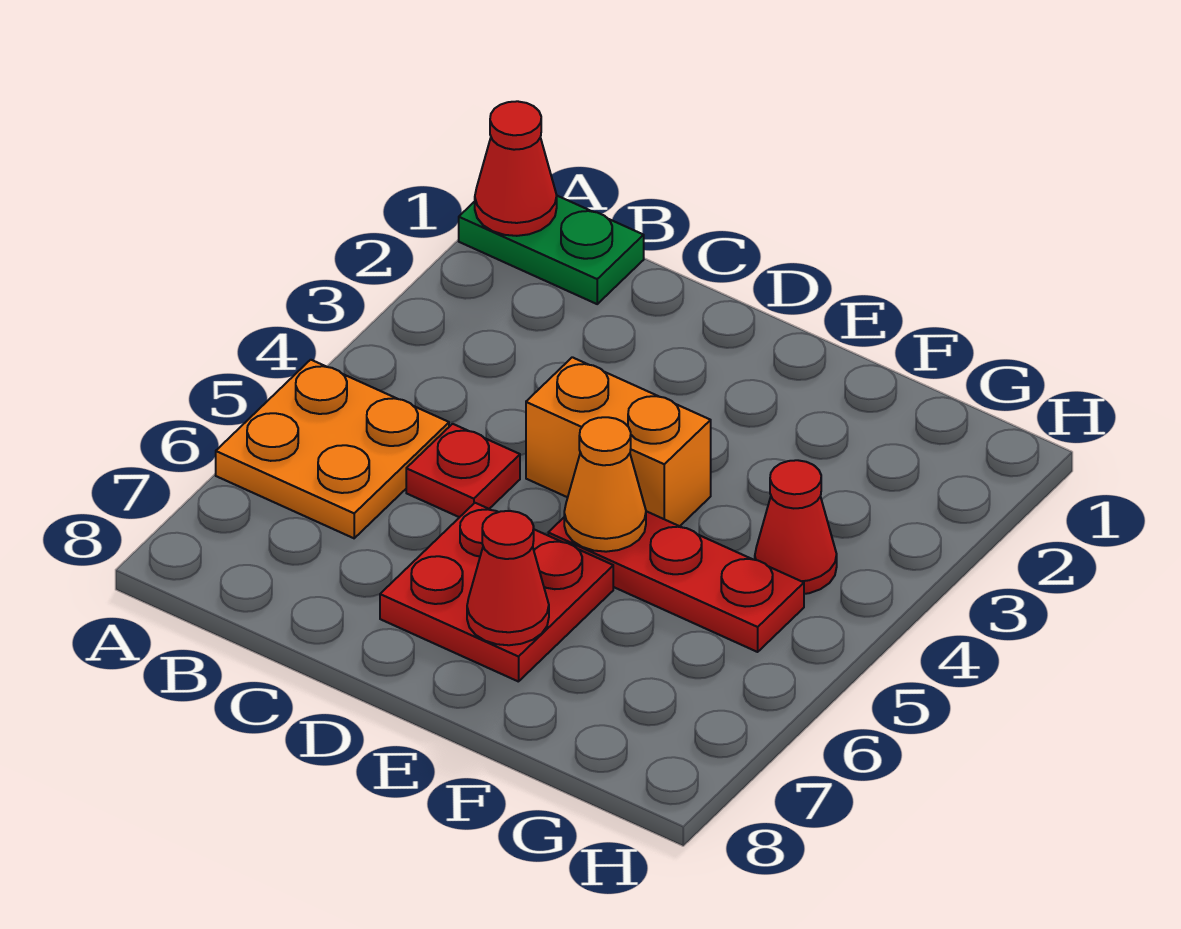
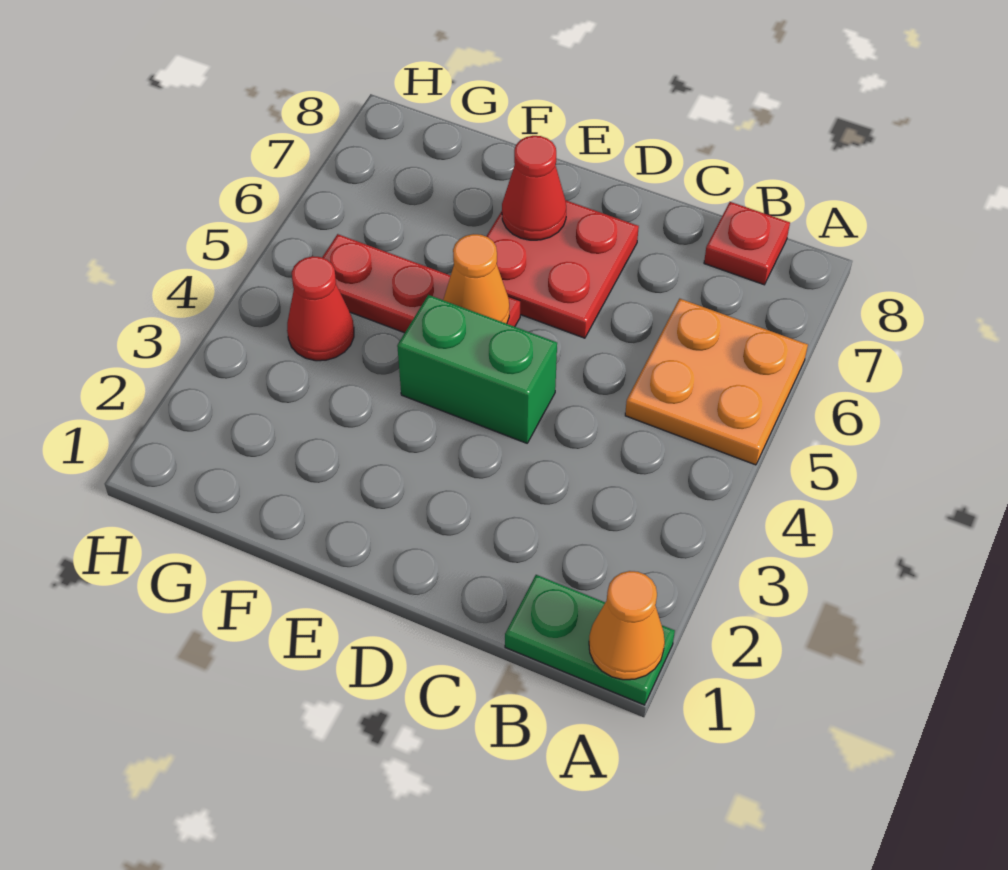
red cone A1 level 2 -> orange cone A1 level 2
red plate C5 level 1 -> red plate B8 level 1
orange brick D4:E4 level 1 -> green brick D4:E4 level 1

